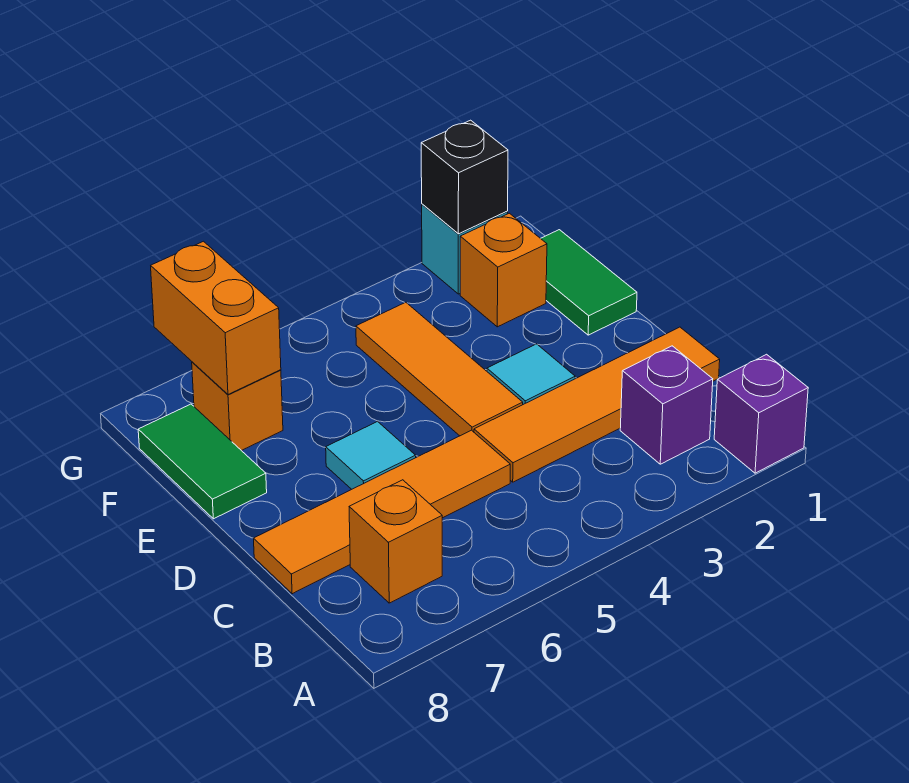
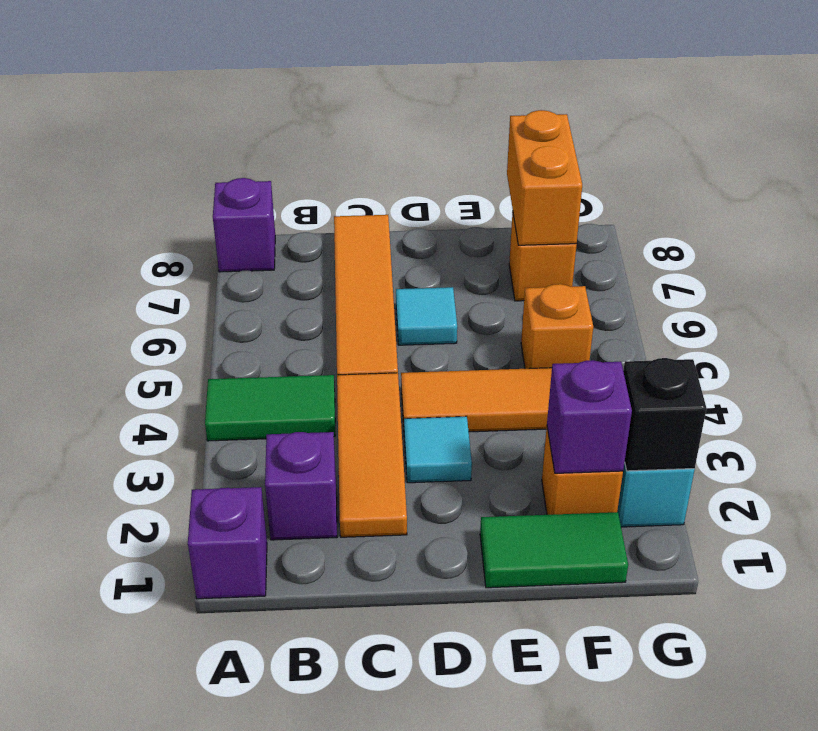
none -> purple brick A8 level 1
orange brick B7 level 1 -> orange brick F5 level 1
orange tile C1:C4 level 1 -> orange tile C2:C4 level 1
green tile E8:F8 level 1 -> green tile A4:B4 level 1
none -> purple brick F2 level 2
orange brick F7:G7 level 2 -> orange brick F7:F8 level 2

